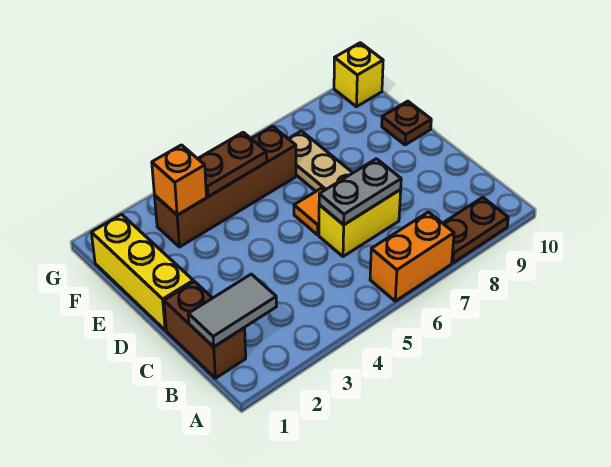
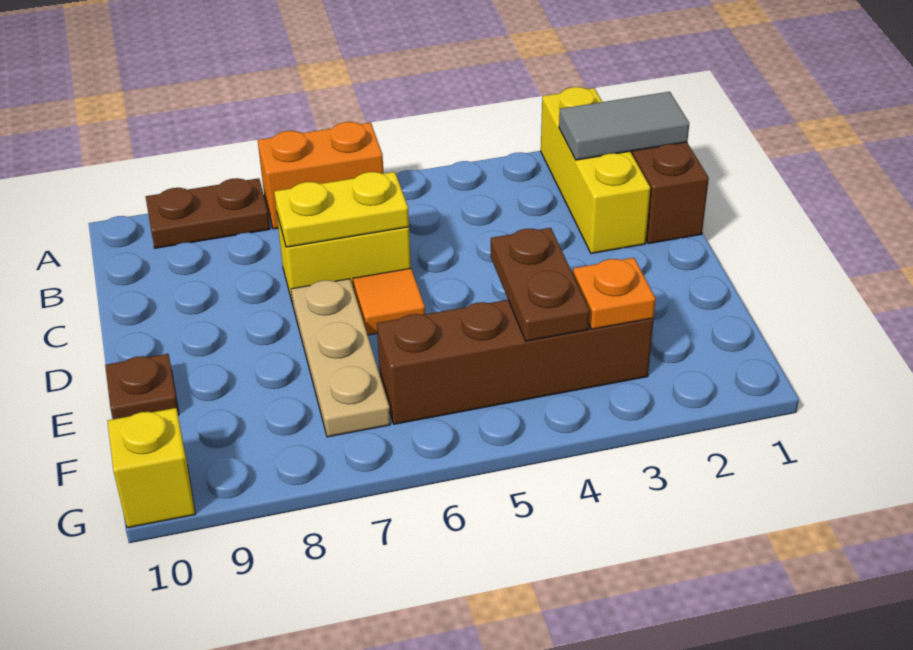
grey plate C6:C7 level 2 -> yellow plate C6:C7 level 2
yellow brick D1:F1 level 1 -> yellow brick A2:C2 level 1
orange brick F3 level 2 -> orange plate F3 level 2
brown plate F4:F5 level 2 -> brown plate E4:F4 level 2

